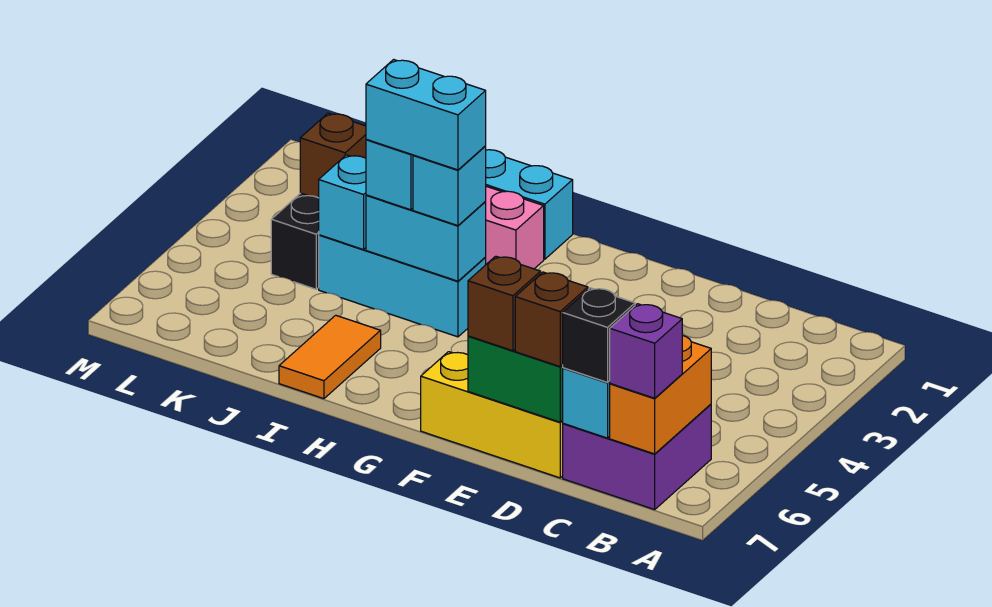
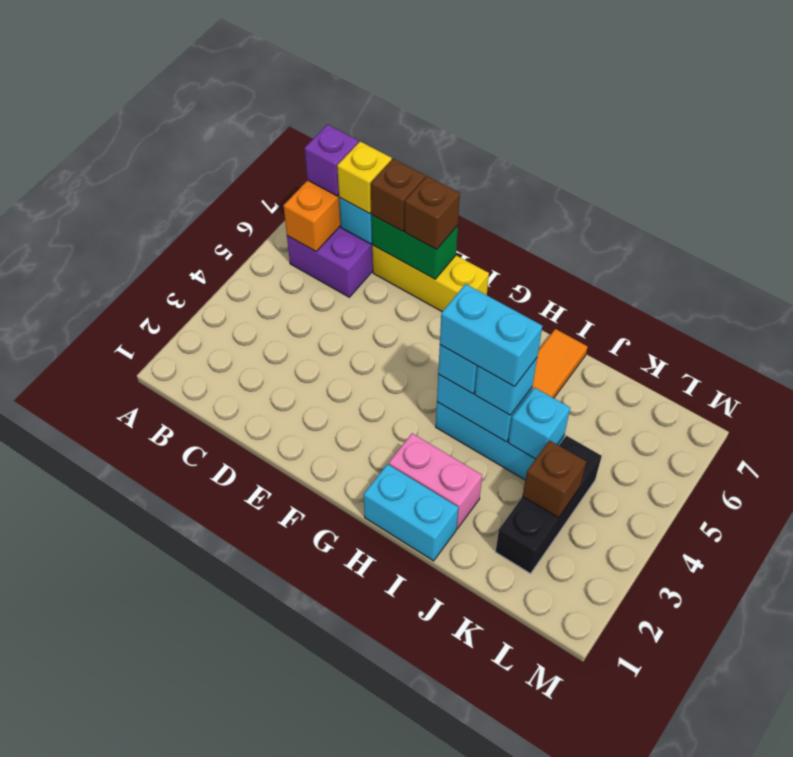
black brick C7 level 3 -> yellow brick C7 level 3

